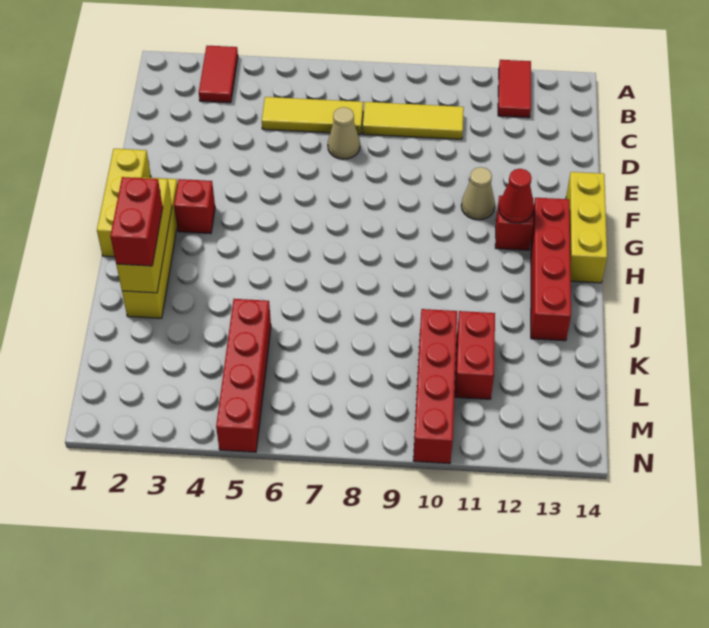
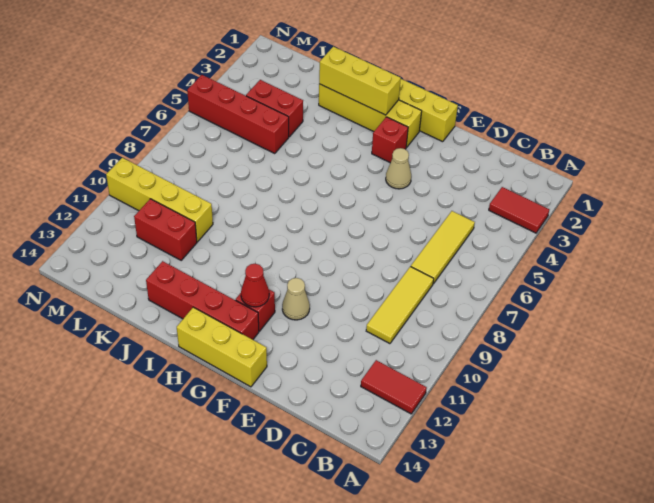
tan cone D7 level 1 -> tan cone F4 level 1
red brick I2:J2 level 3 -> red brick K4:L4 level 1
red brick K10:N10 level 1 -> yellow brick K10:N10 level 1

